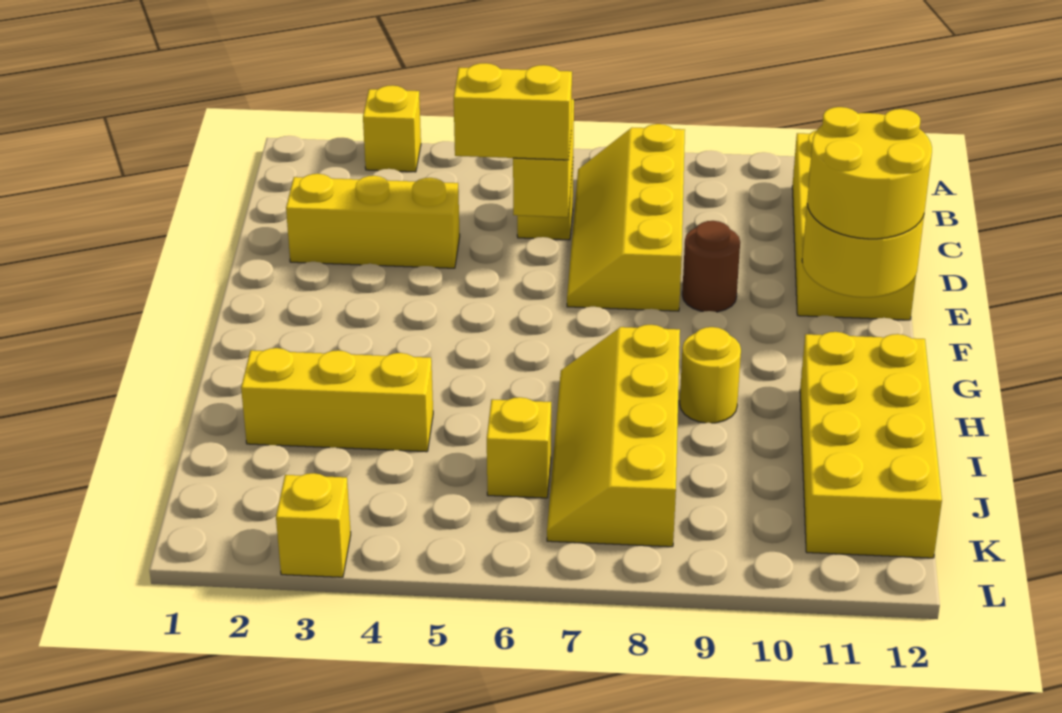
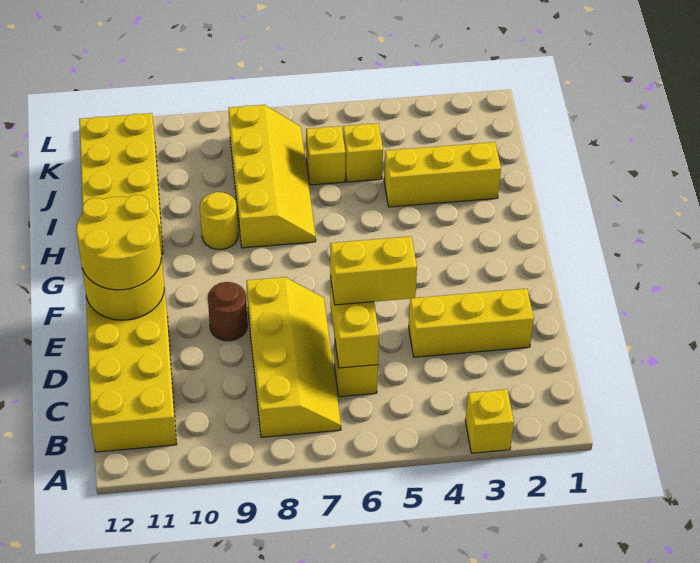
yellow brick L3 level 1 -> yellow brick J5 level 1

